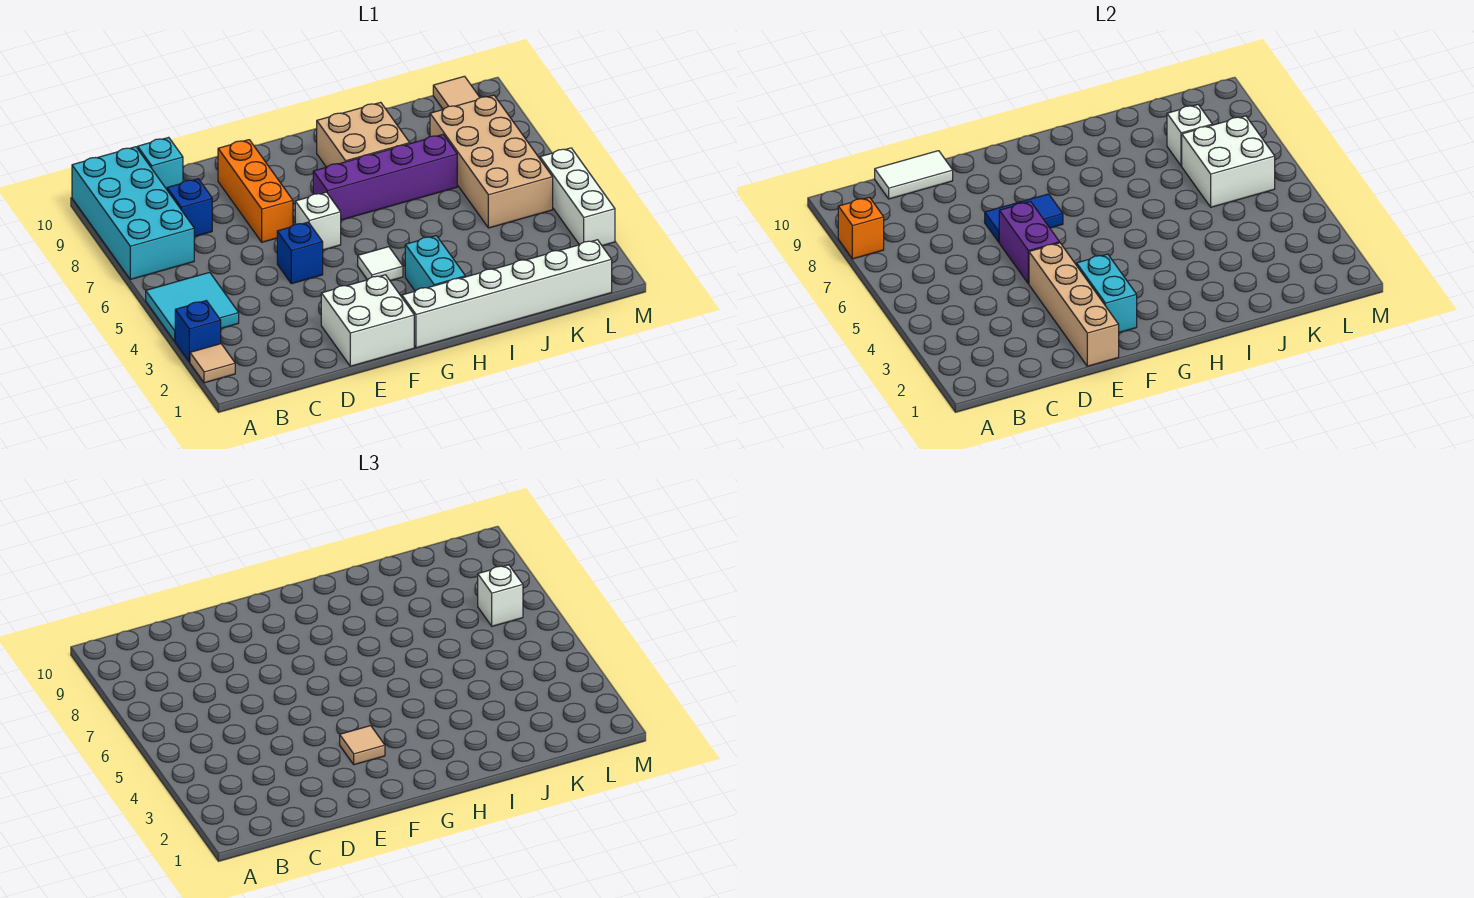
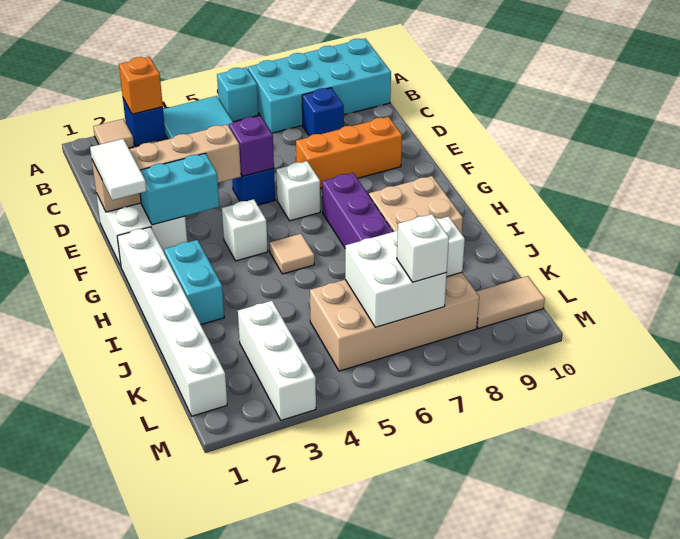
orange brick A8 level 2 -> orange brick A3 level 2
cyan brick C10 level 1 -> cyan brick A6 level 1
white tile C10:D10 level 2 -> white tile E1:F1 level 3
purple brick E5:E6 level 2 -> purple brick E5 level 2
blue tile E7:F7 level 2 -> none
tan tile F3 level 3 -> tan tile H5 level 1
white tile G4 level 1 -> white brick G4 level 1
cyan brick H2:H3 level 1 -> cyan brick H2:I2 level 1
white brick M3:M5 level 1 -> white brick K3:M3 level 1

